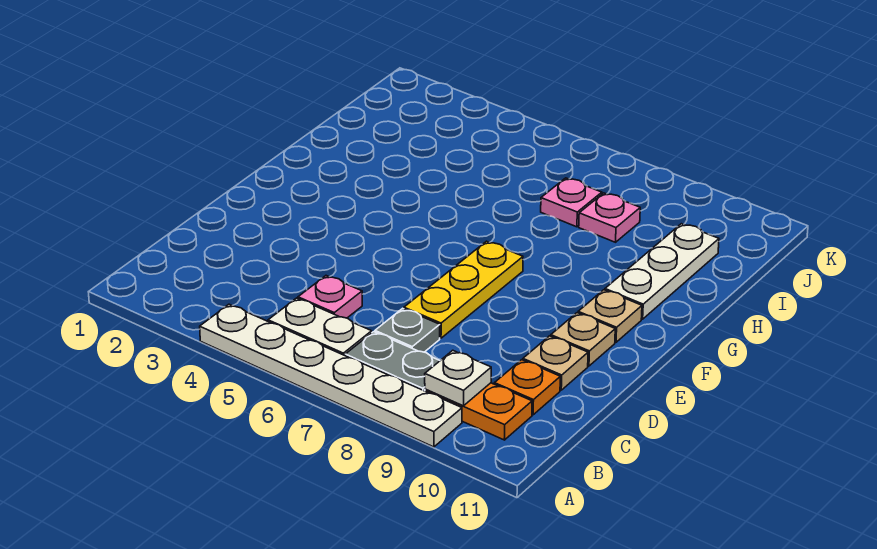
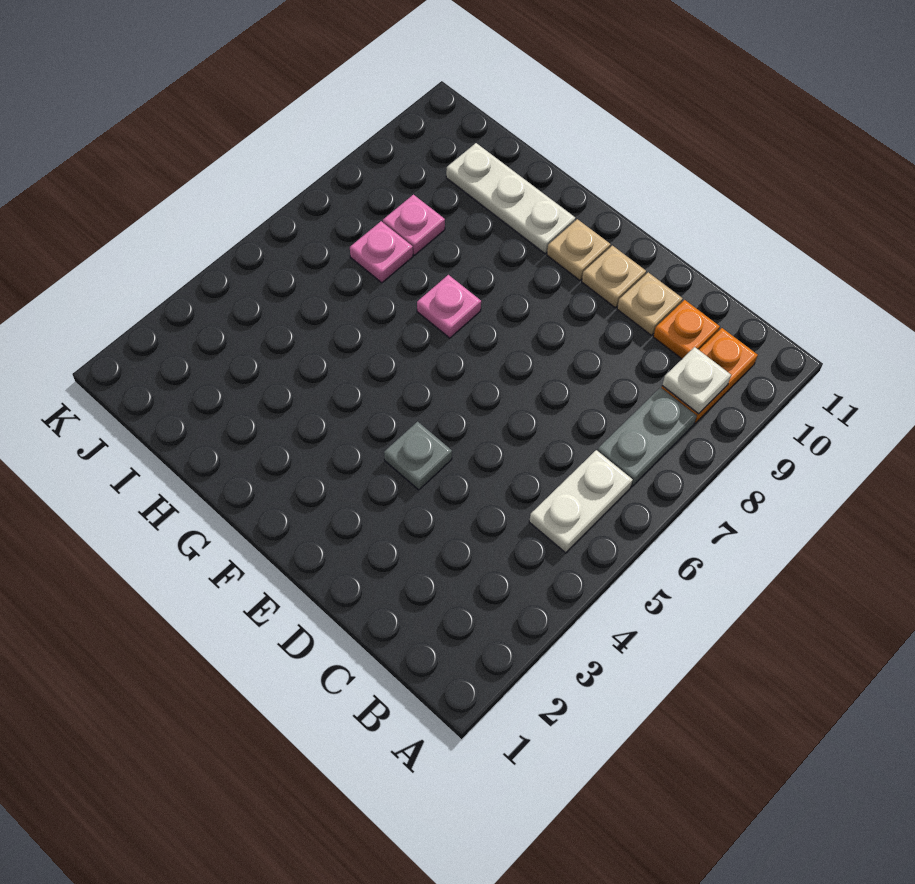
white plate A4:A9 level 1 -> none
pink plate C5 level 1 -> pink plate G7 level 1
grey plate C7 level 1 -> grey plate E4 level 1
yellow plate D7:F7 level 1 -> none

